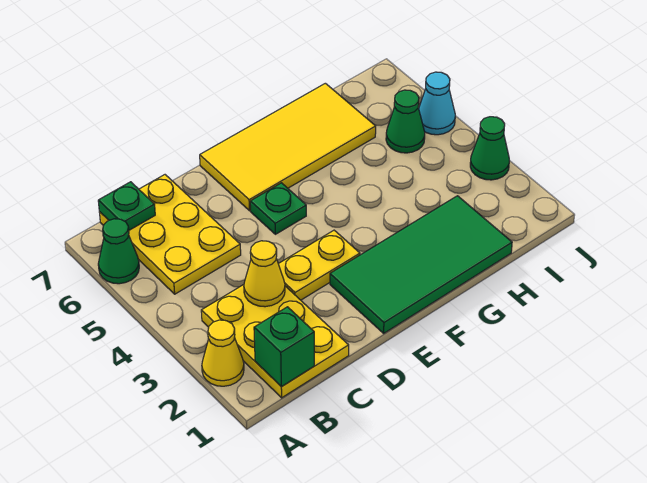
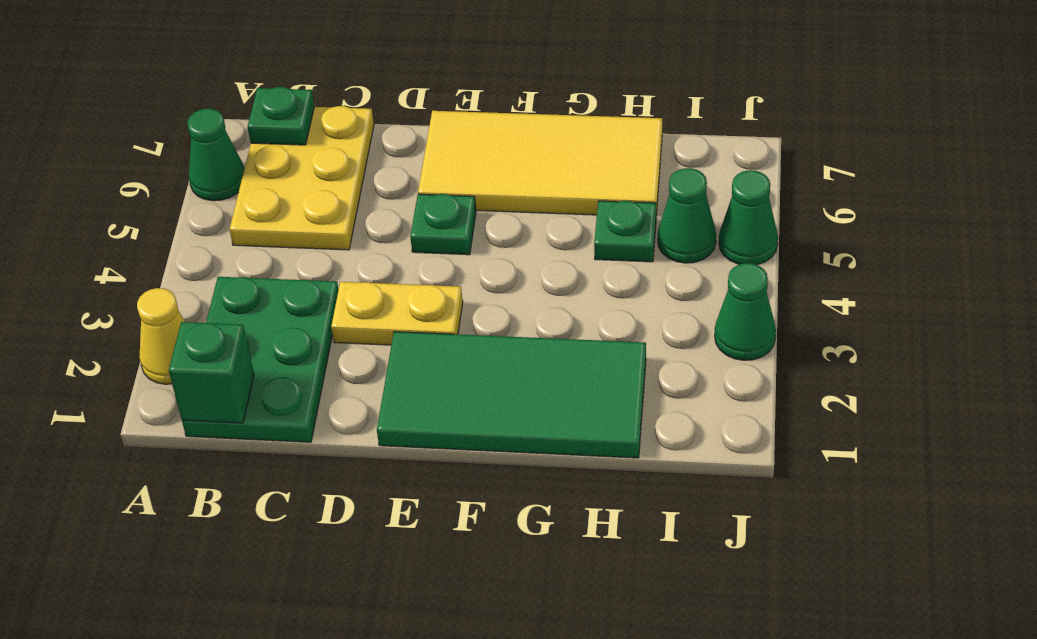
yellow plate B1:C3 level 1 -> green plate B1:C3 level 1
yellow cone C3 level 2 -> none
none -> green plate H5 level 1
cyan cone J5 level 1 -> green cone J5 level 1

